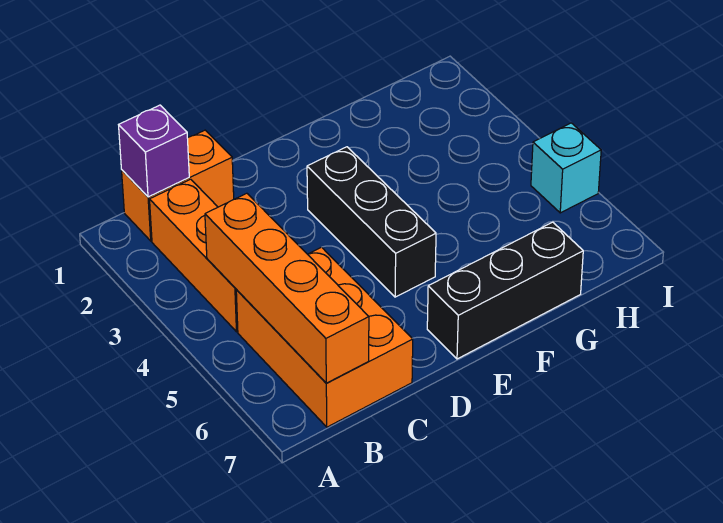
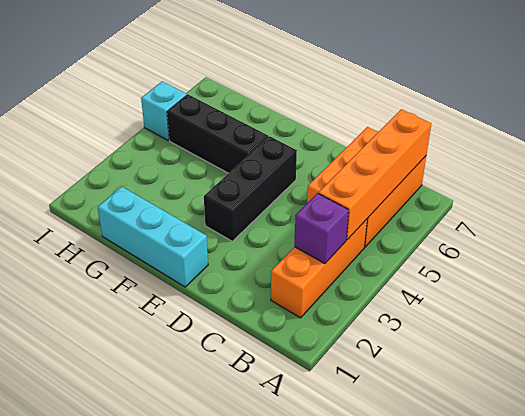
orange brick B1:C1 level 1 -> none
purple brick B1 level 2 -> purple brick B3 level 2
none -> cyan brick E1:G1 level 1
black brick E7:G7 level 1 -> black brick F5:H5 level 1

